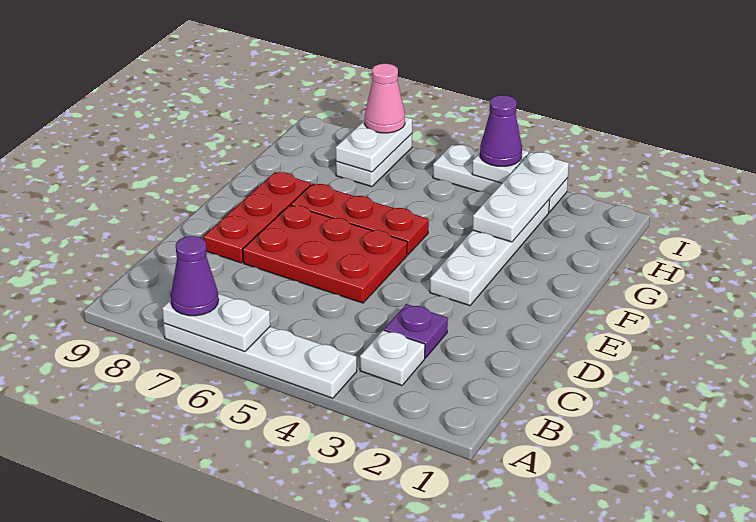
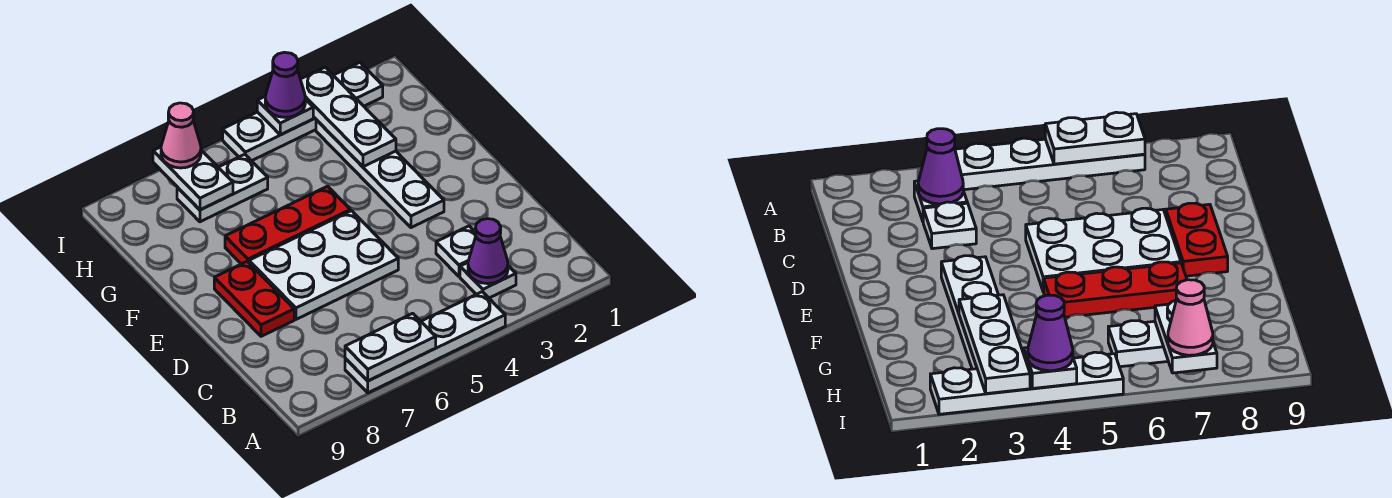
purple cone A7 level 3 -> purple cone B3 level 2
purple plate C3 level 1 -> white plate C3 level 1
red plate D5:E7 level 1 -> white plate D5:E7 level 1
red plate D8:F8 level 1 -> red plate D8:E8 level 1
white plate H7:I7 level 1 -> white plate H6:H7 level 1
white plate I3:I5 level 1 -> white plate I2:I5 level 1

